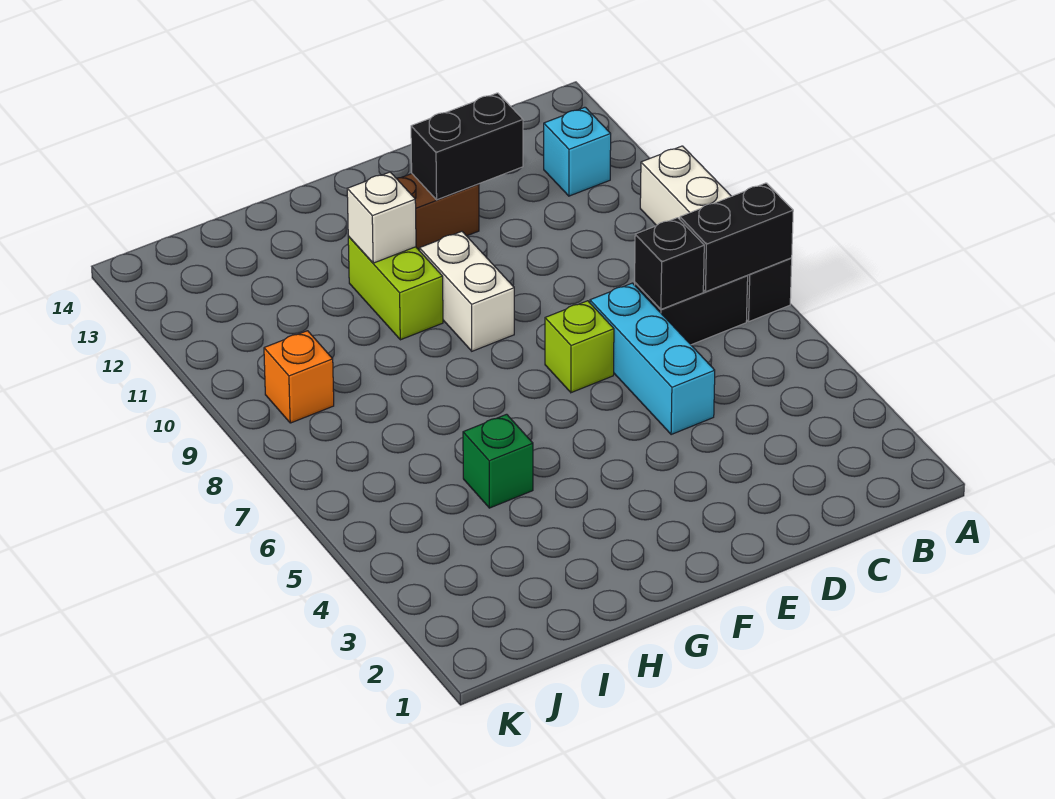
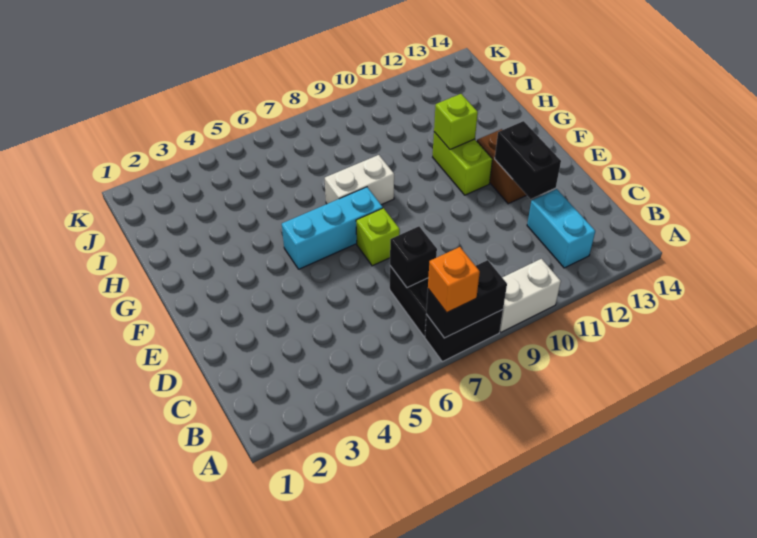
black brick A7:B7 level 2 -> black brick A7:A8 level 2
cyan brick B12 level 1 -> cyan brick B12:C12 level 1
cyan brick D5:D7 level 1 -> cyan brick F5:F7 level 1
white brick F9:F10 level 1 -> white brick G7:G8 level 1
lime brick G10:G11 level 1 -> lime brick F11:G11 level 1
white brick G11 level 2 -> lime brick G11 level 2
green brick H5 level 1 -> none
orange brick J9 level 1 -> orange brick A7 level 3

